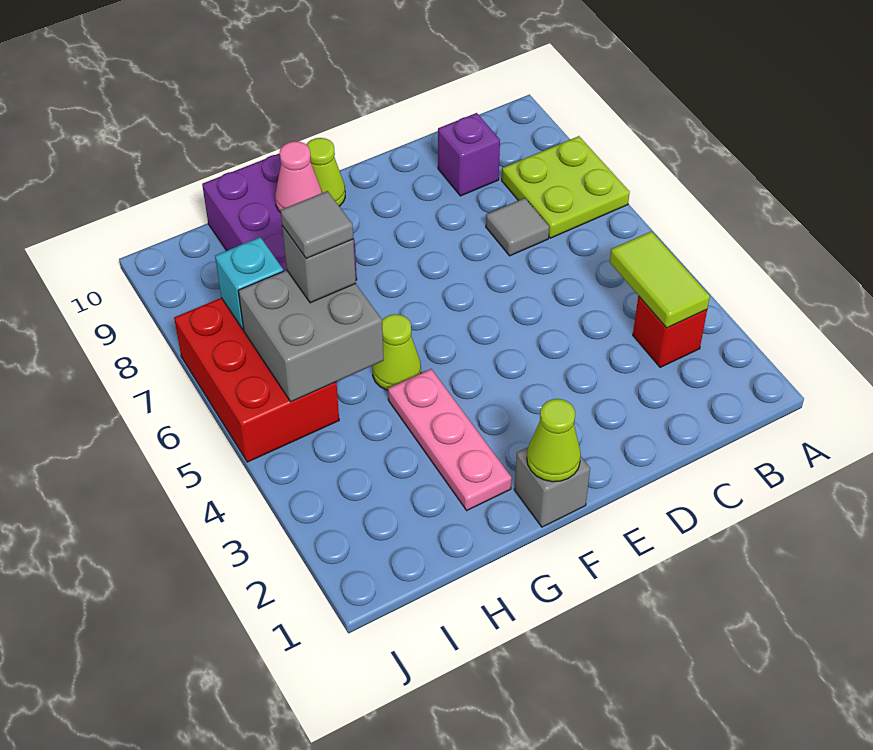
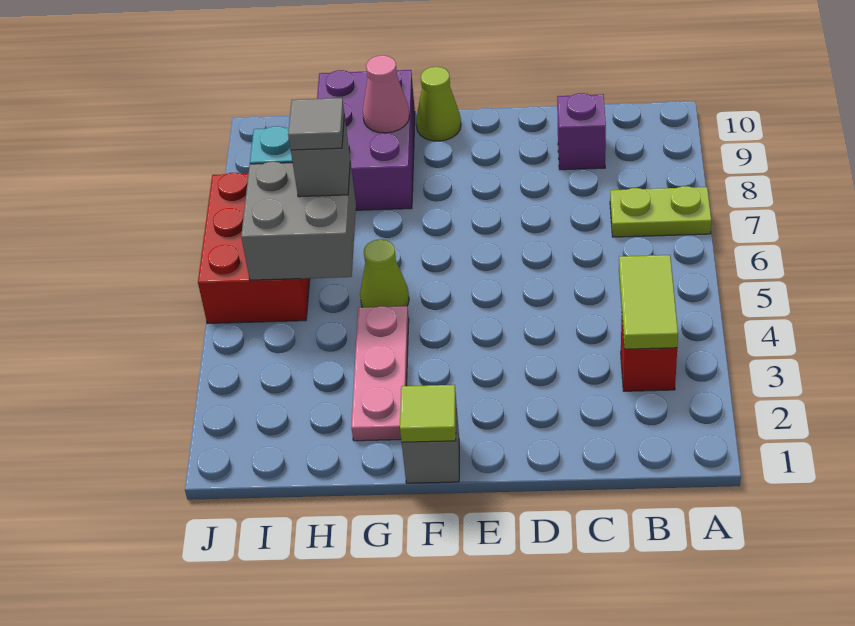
lime plate A7:B8 level 1 -> lime plate A7:B7 level 1
grey tile C7 level 1 -> none
lime cone F1 level 2 -> lime tile F1 level 2

